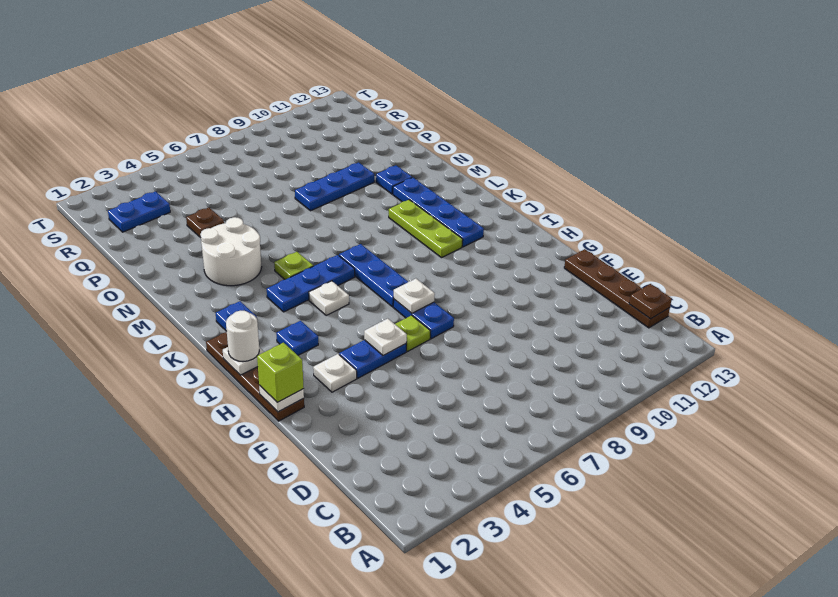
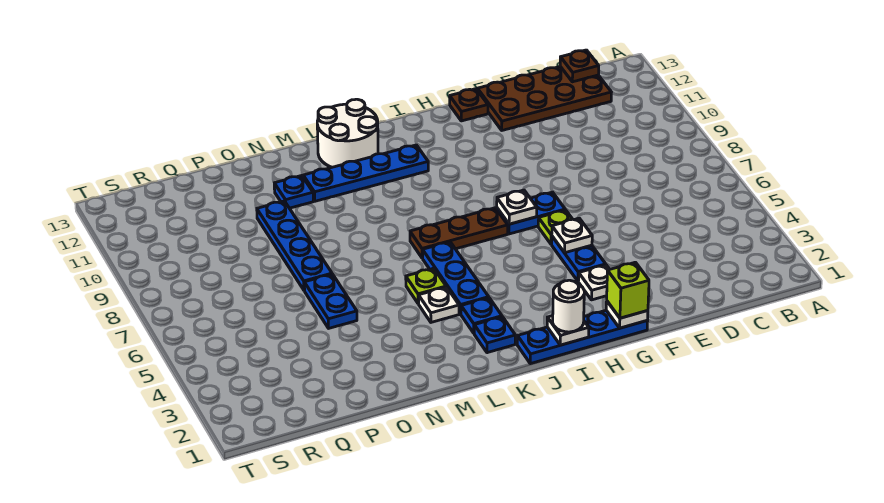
brown plate C13:F13 level 1 -> brown plate C12:F13 level 1
brown plate G1:J1 level 1 -> blue plate G1:J1 level 1
blue plate I3 level 1 -> blue plate K3 level 1
blue plate I7:K7 level 1 -> brown plate I7:K7 level 1
white plate J5 level 1 -> white plate L4 level 1
lime plate J10:L10 level 1 -> none
white round brick M3:N4 level 1 -> white round brick K12:L13 level 1
blue plate O8:O10 level 1 -> blue plate O7:O10 level 1
brown plate P4 level 1 -> brown plate G13 level 1
blue plate R2:R3 level 1 -> blue plate O5:O6 level 1

